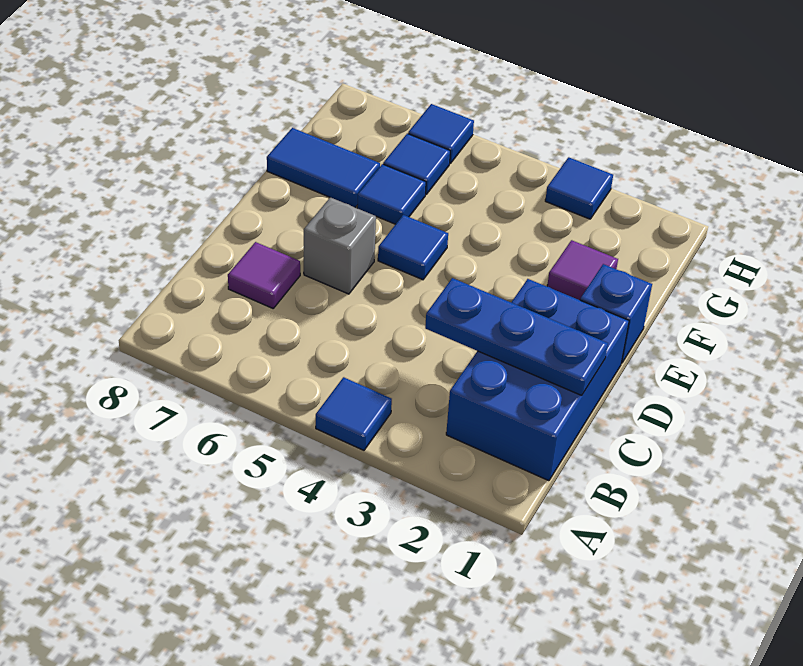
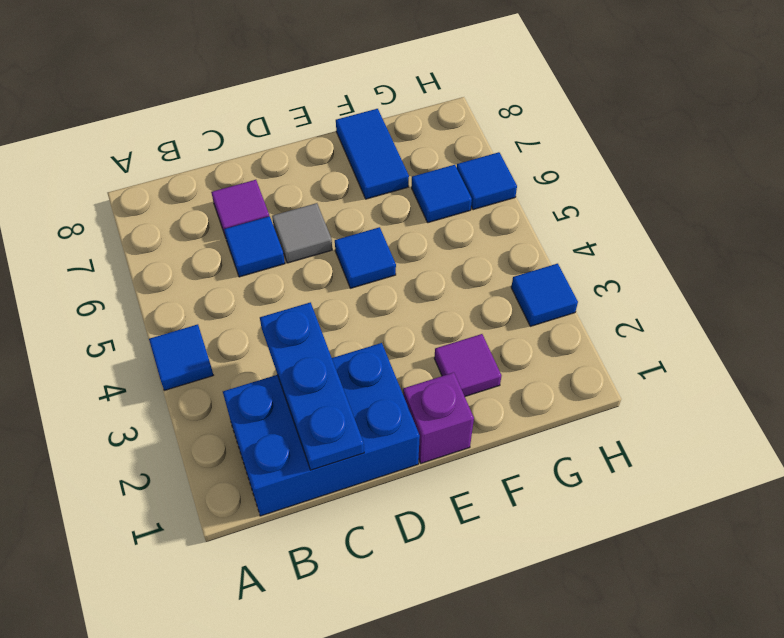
grey brick D6 level 1 -> grey tile D6 level 1
blue brick E1 level 1 -> purple brick E1 level 1
blue tile F6 level 1 -> blue tile C6 level 1

